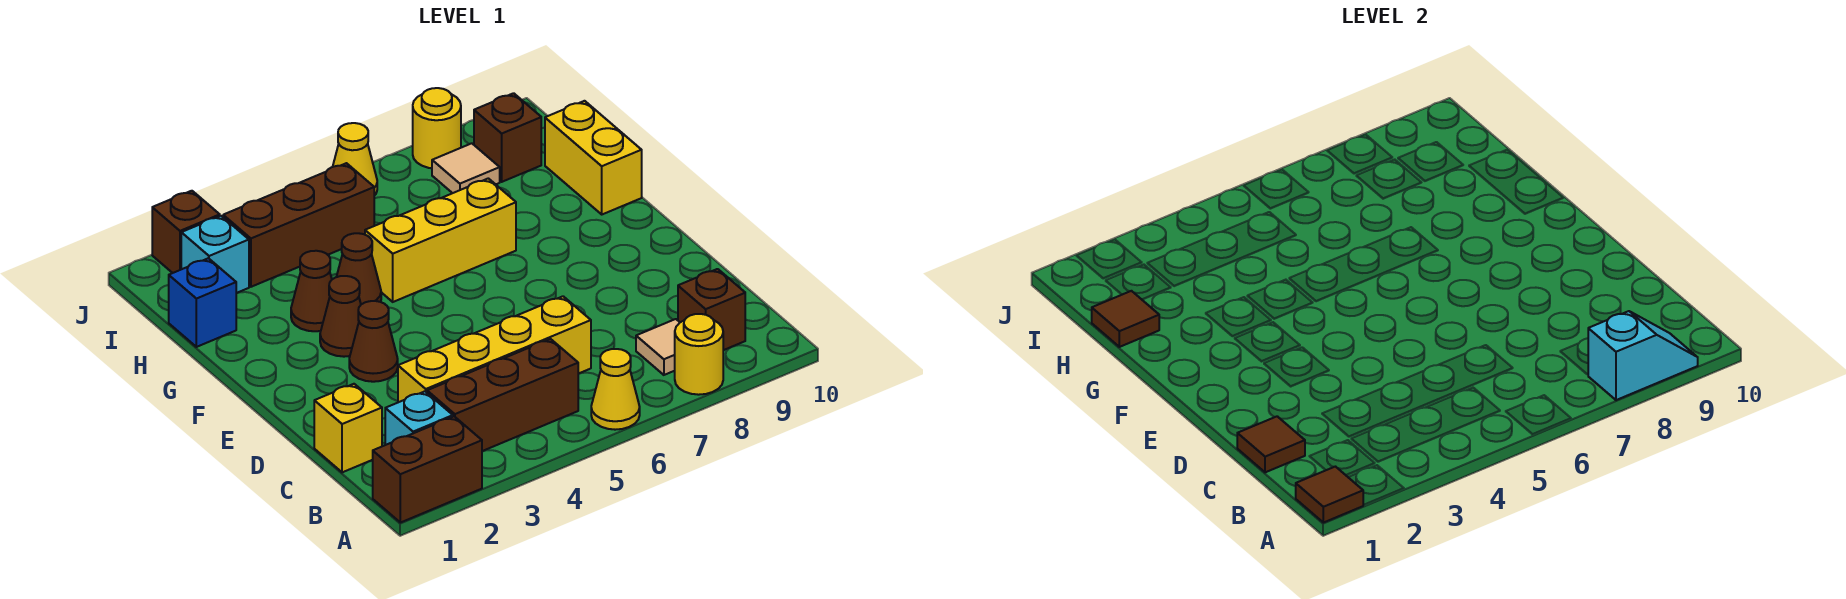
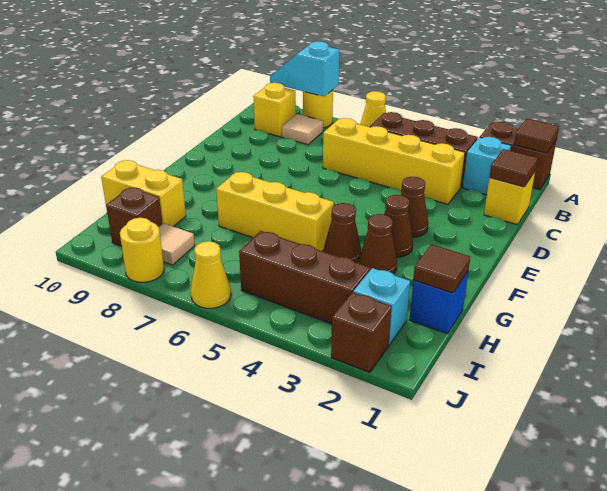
brown brick B9 level 1 -> yellow brick B9 level 1
yellow brick G10:H10 level 1 -> yellow brick H9:H10 level 1

